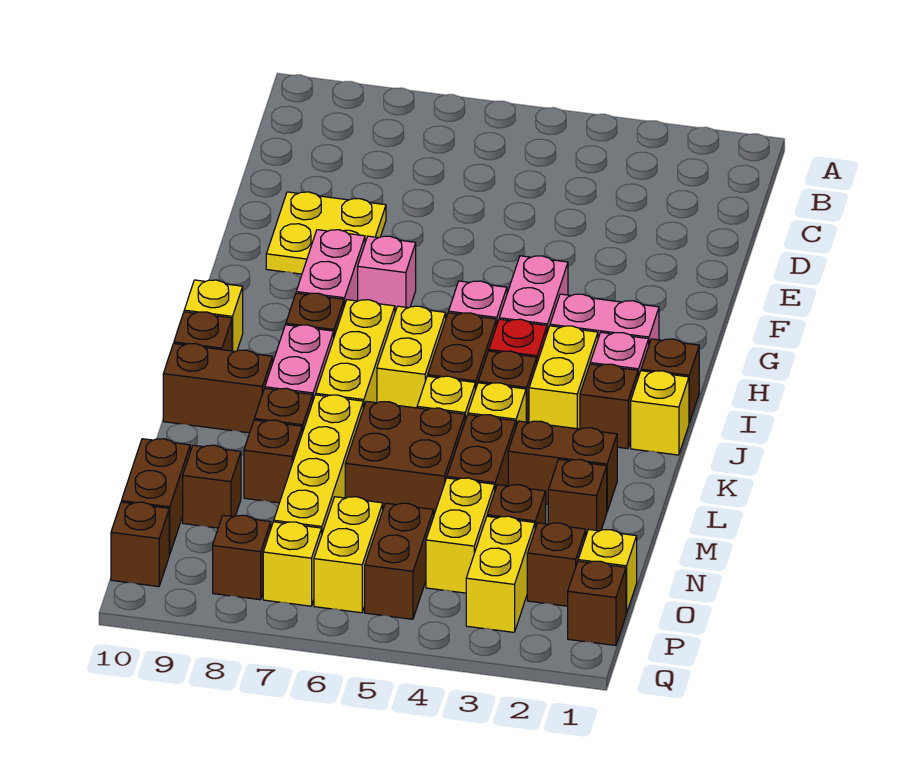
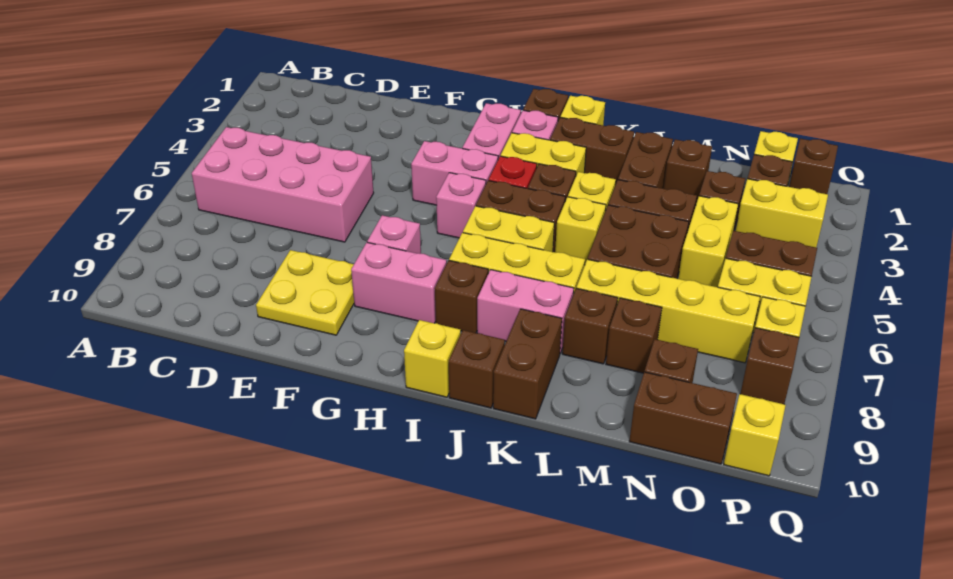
none -> pink brick B5:E6 level 1
brown brick J2 level 1 -> brown brick J2:K2 level 1
yellow brick N4:O4 level 1 -> yellow brick N4:N5 level 1
brown brick P10 level 1 -> yellow brick P10 level 1

